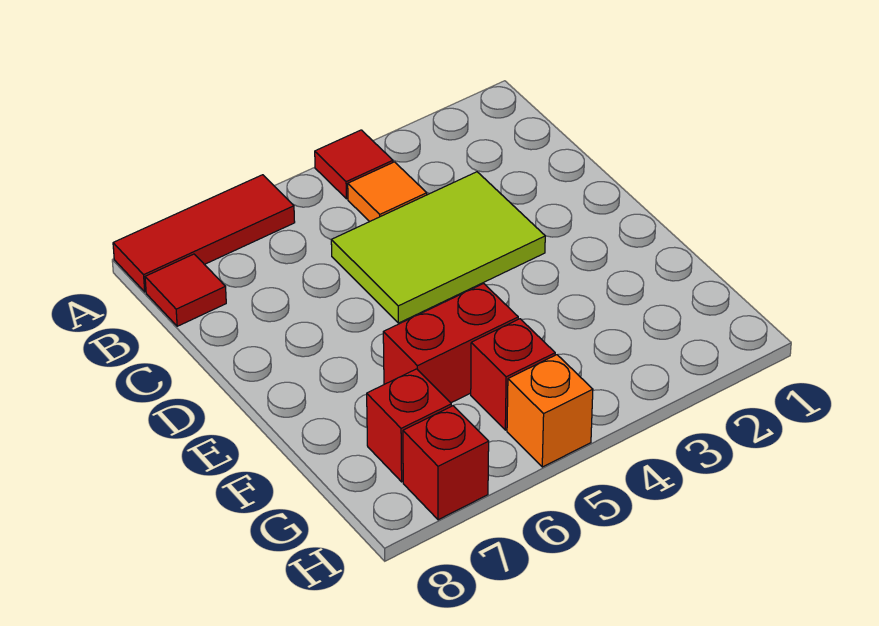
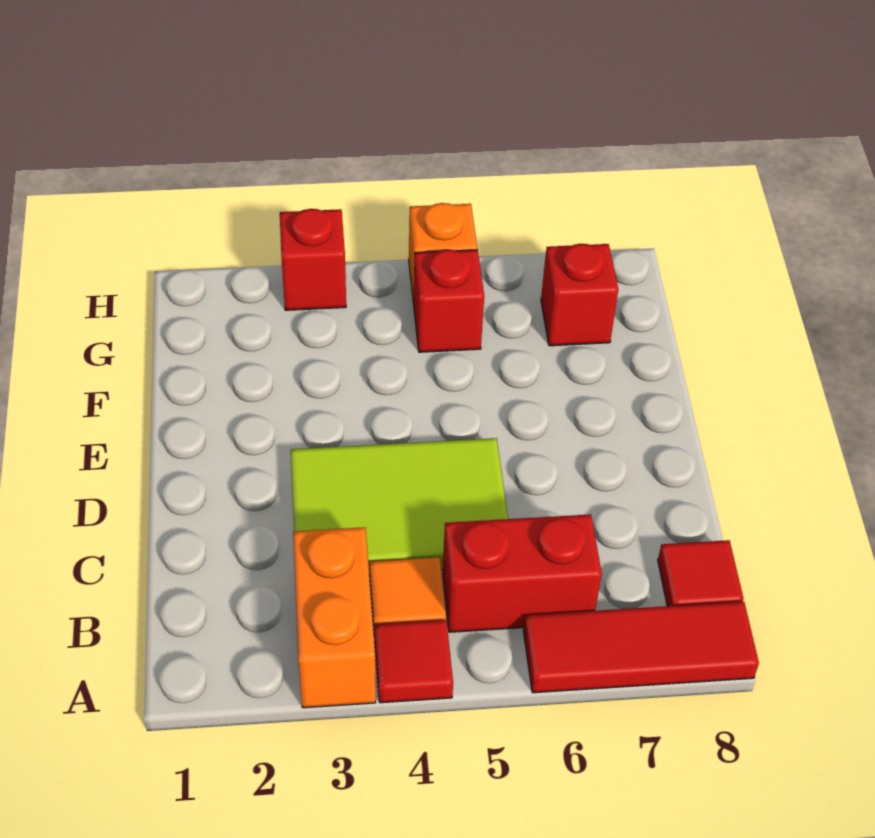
none -> orange brick A3:B3 level 1
red brick F5:F6 level 1 -> red brick B5:B6 level 1
red brick H7 level 1 -> red brick H3 level 1

